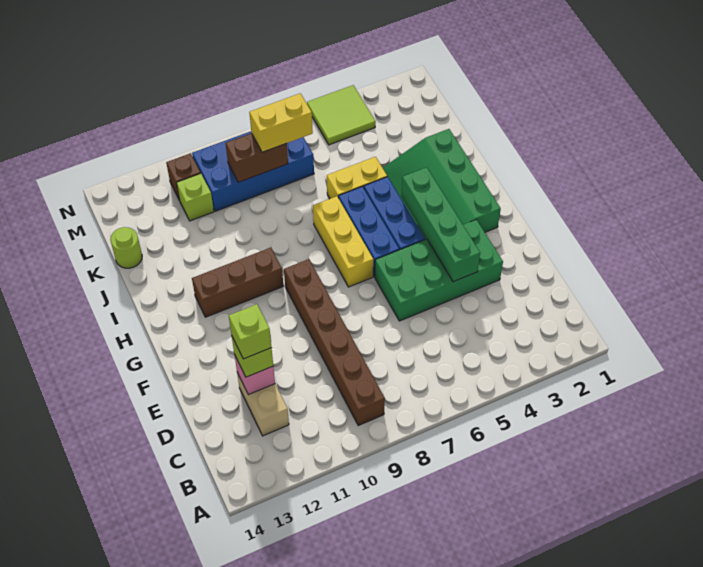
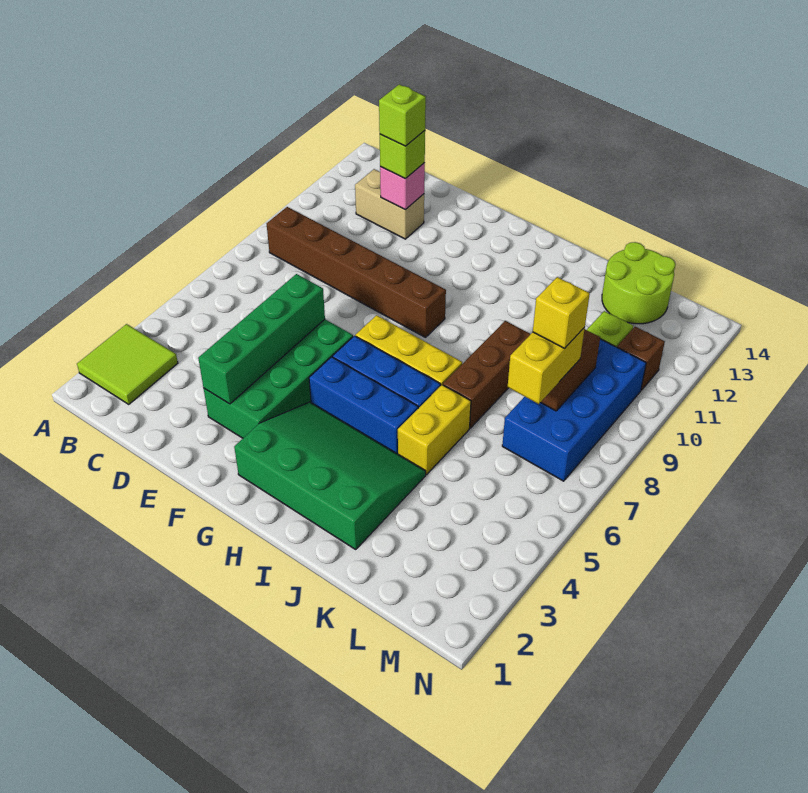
green brick E4:H4 level 2 -> green brick E3:E6 level 2
brown brick H10:H12 level 1 -> brown brick J7:J9 level 1
lime round brick K14 level 1 -> lime round brick K13:L14 level 1
none -> yellow brick L8 level 4
lime tile M4:N5 level 1 -> lime tile A2:B3 level 1

